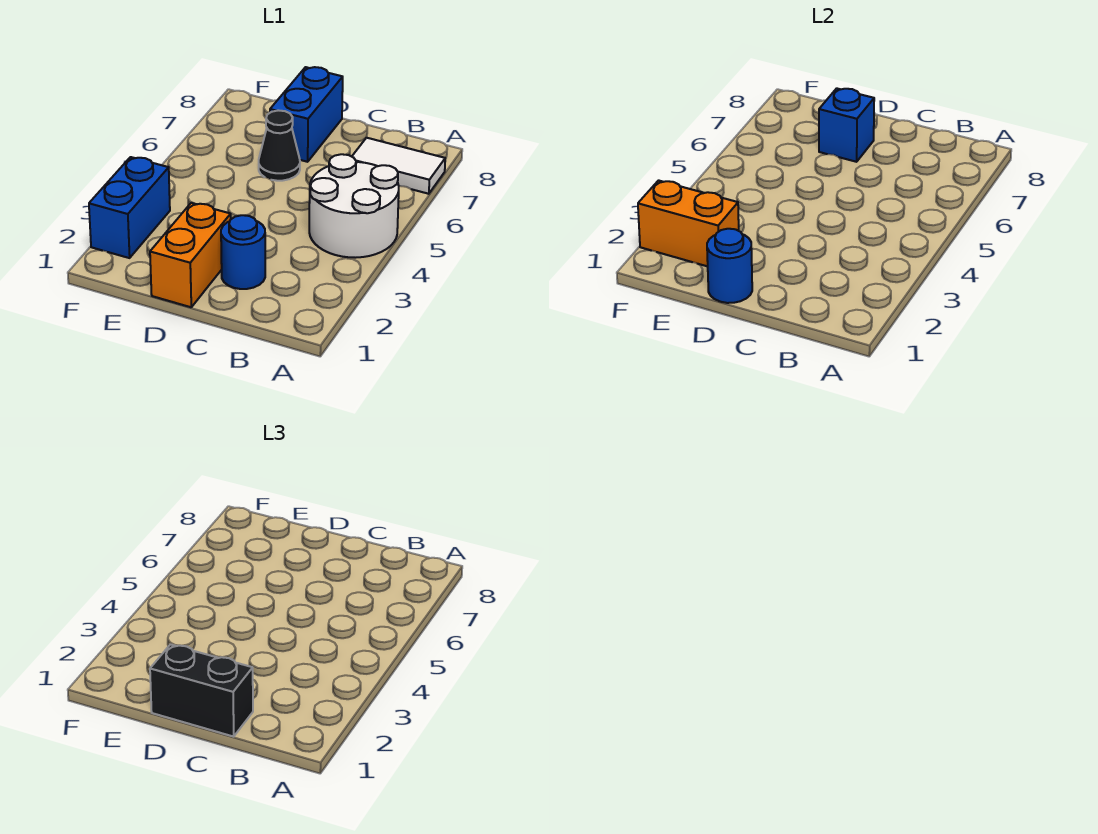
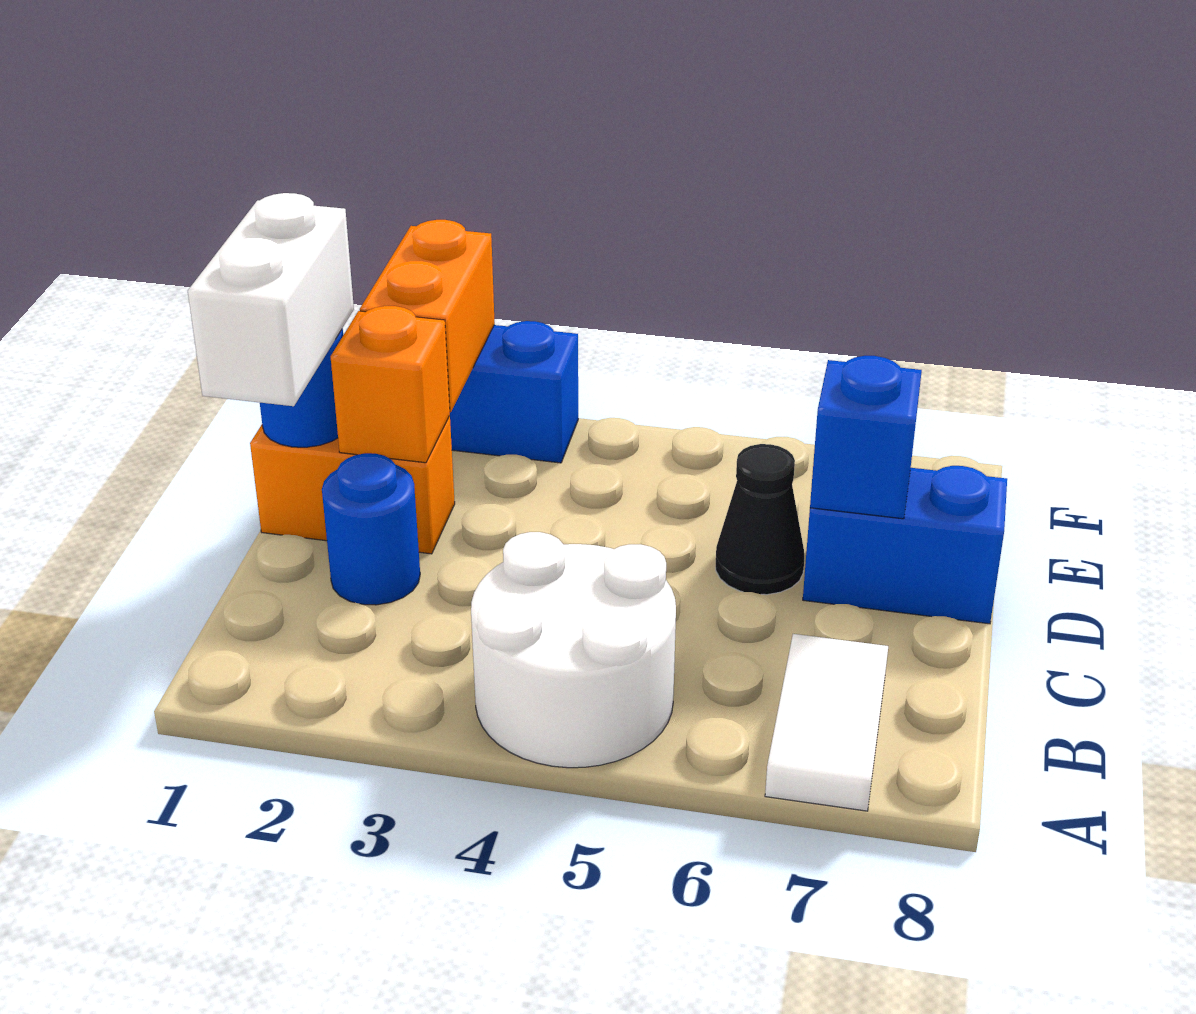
black brick C1:D1 level 3 -> white brick C1:D1 level 3
none -> orange brick D2 level 2

